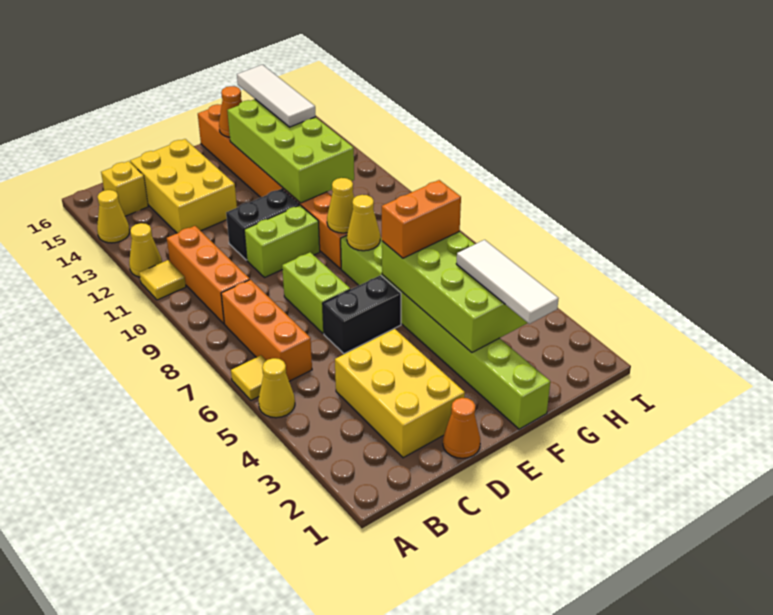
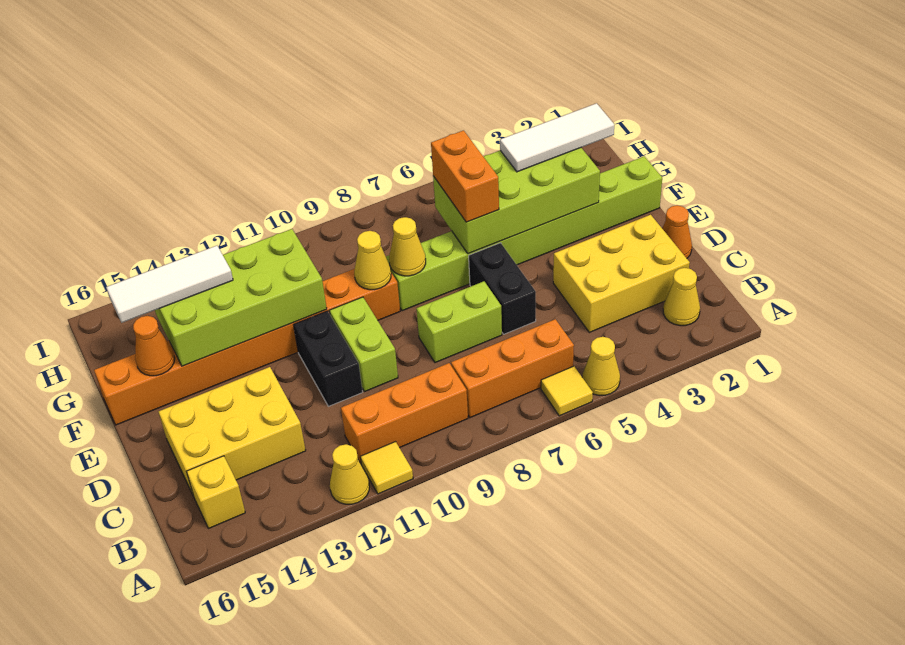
yellow cone A14 level 1 -> yellow cone B2 level 1

